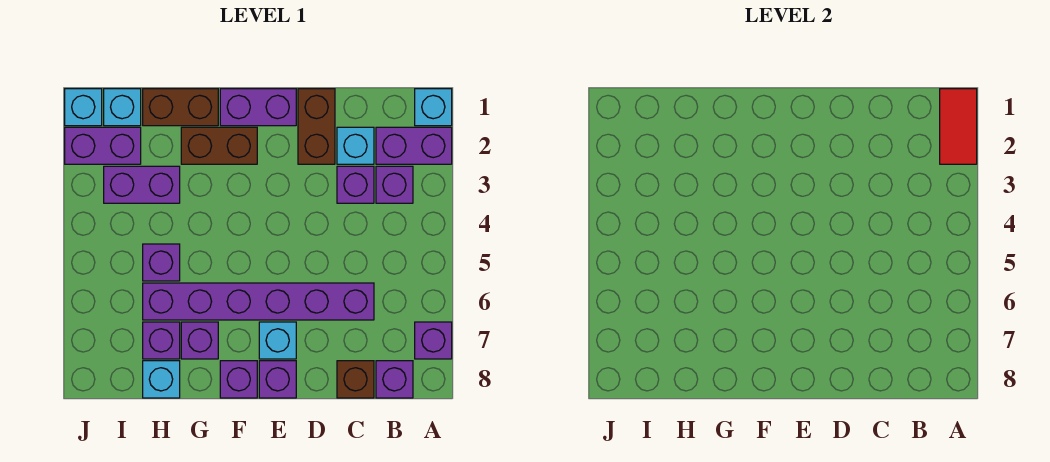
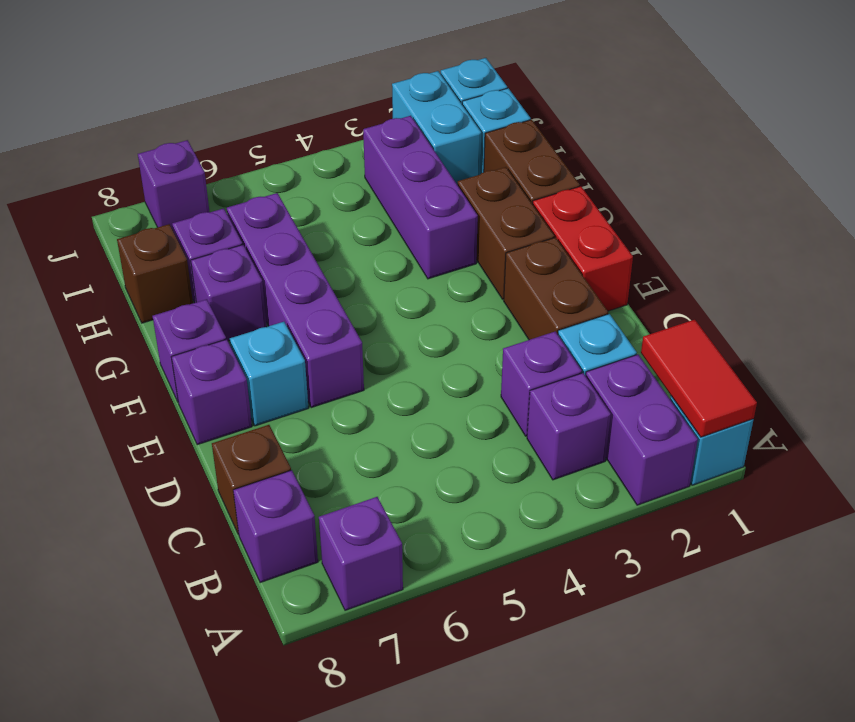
red tile A1:A2 level 2 -> red tile A1:B1 level 2
purple brick C6:H6 level 1 -> purple brick E6:H6 level 1
brown brick D1:D2 level 1 -> brown brick D2:E2 level 1
purple brick E1:F1 level 1 -> red brick E1:F1 level 1
purple brick H3:I3 level 1 -> purple brick G3:I3 level 1
purple brick H5 level 1 -> purple brick J7 level 1
cyan brick H8 level 1 -> brown brick H8 level 1
purple brick I2:J2 level 1 -> cyan brick I2:J2 level 1

